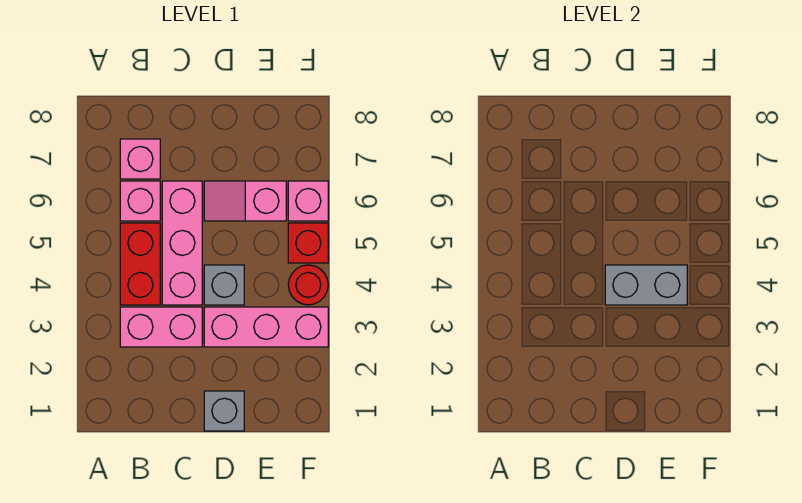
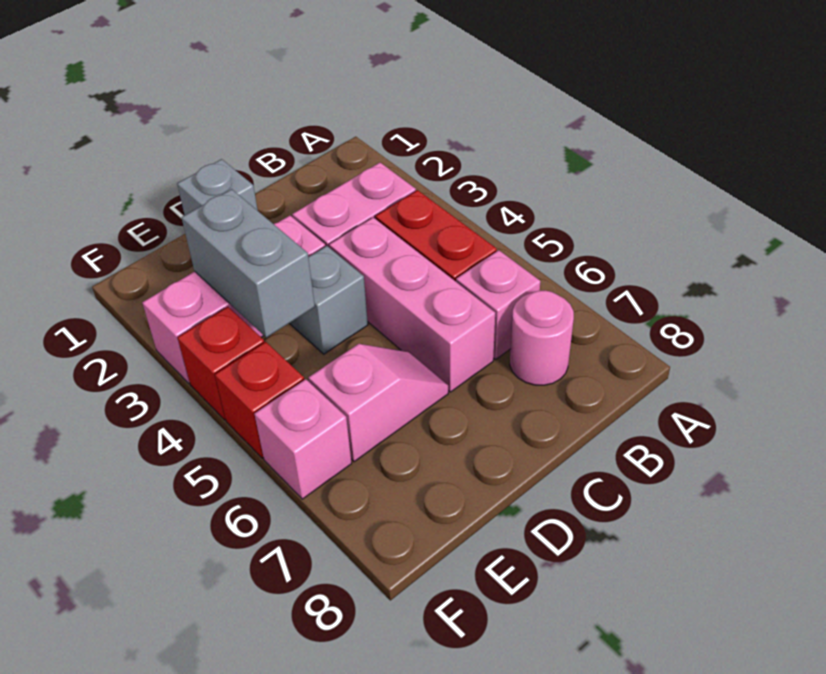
pink brick B7 level 1 -> pink round brick B7 level 1
grey brick D4:E4 level 2 -> grey brick E3:E4 level 2
red round brick F4 level 1 -> red brick F4 level 1

